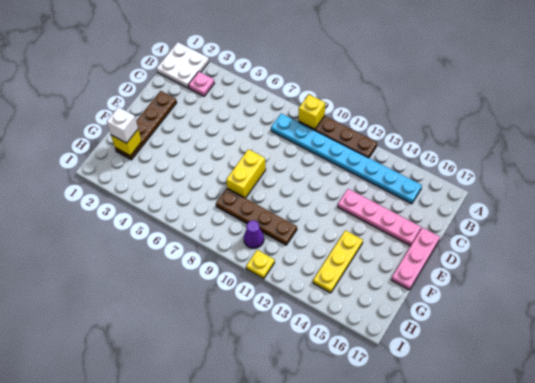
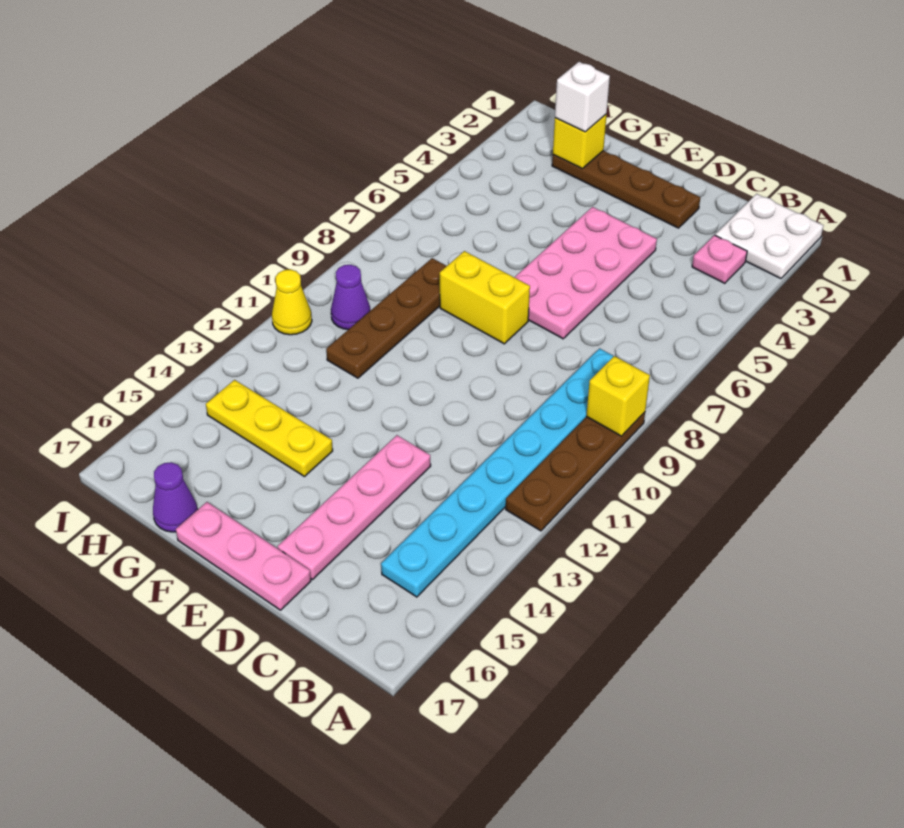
none -> pink plate D4:E7 level 1
none -> purple cone G17 level 1
yellow plate I11 level 1 -> yellow cone I11 level 1

